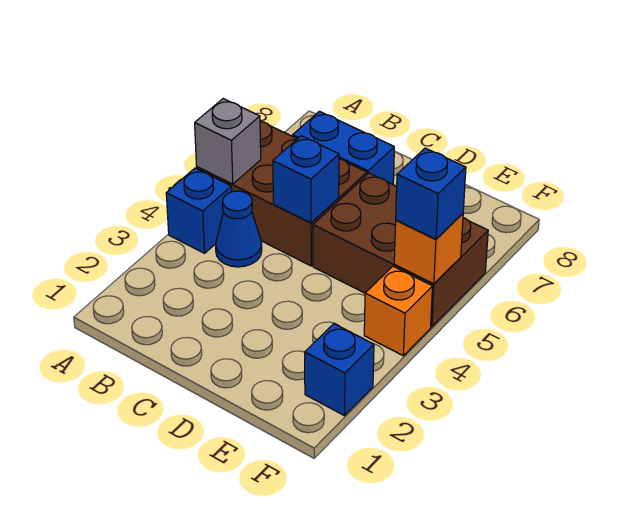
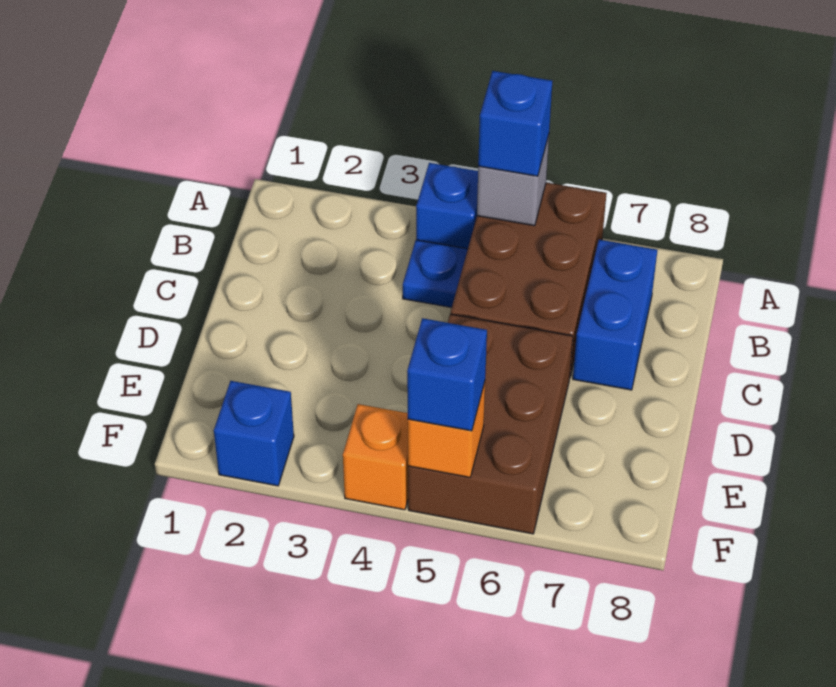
blue cone B4 level 1 -> blue plate B4 level 1
blue brick C5 level 2 -> blue brick A5 level 3

